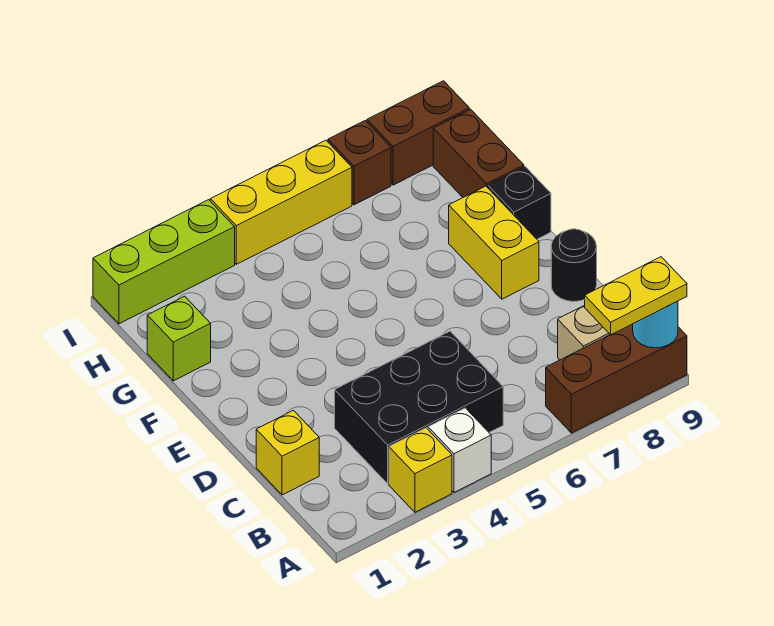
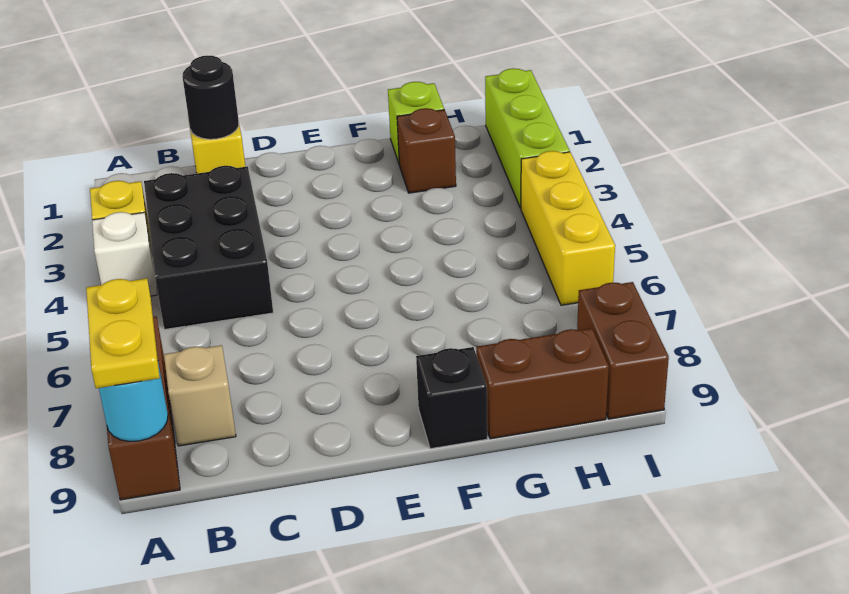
black round brick D9 level 1 -> black round brick C1 level 2
yellow brick E8:F8 level 1 -> none
brown brick I7 level 1 -> brown brick G2 level 1

